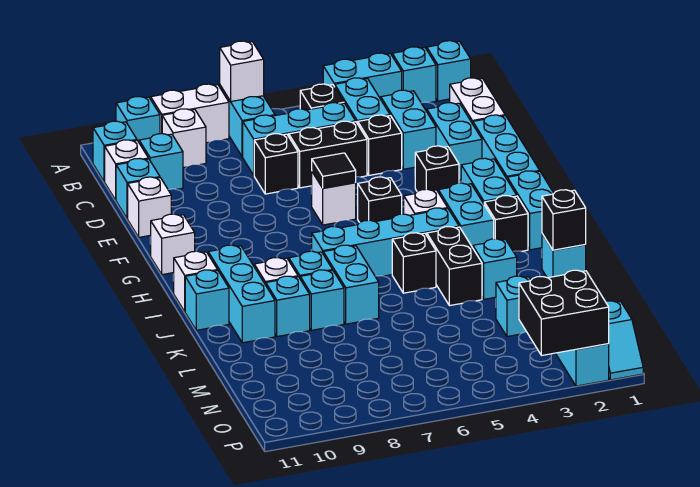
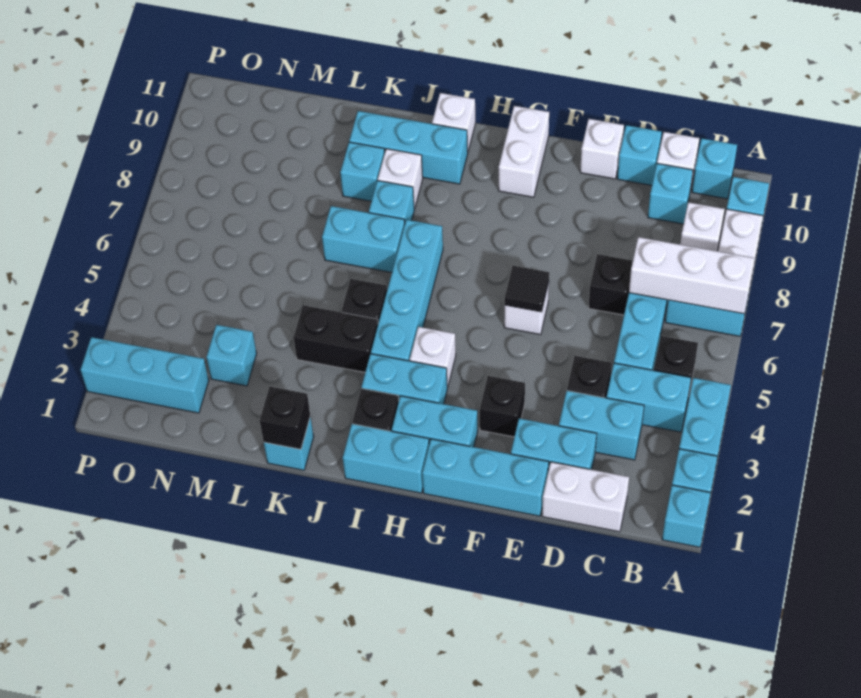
white brick A7 level 2 -> white brick A7:C7 level 2
black brick D5:D6 level 1 -> none
black brick G5 level 1 -> none
white brick G11 level 1 -> white brick G10:G11 level 1
cyan brick J11 level 1 -> none
cyan brick K3 level 1 -> none
cyan brick K8 level 1 -> none
cyan slope O1:P1 level 1 top O -> none
black brick O2:P3 level 2 -> none

